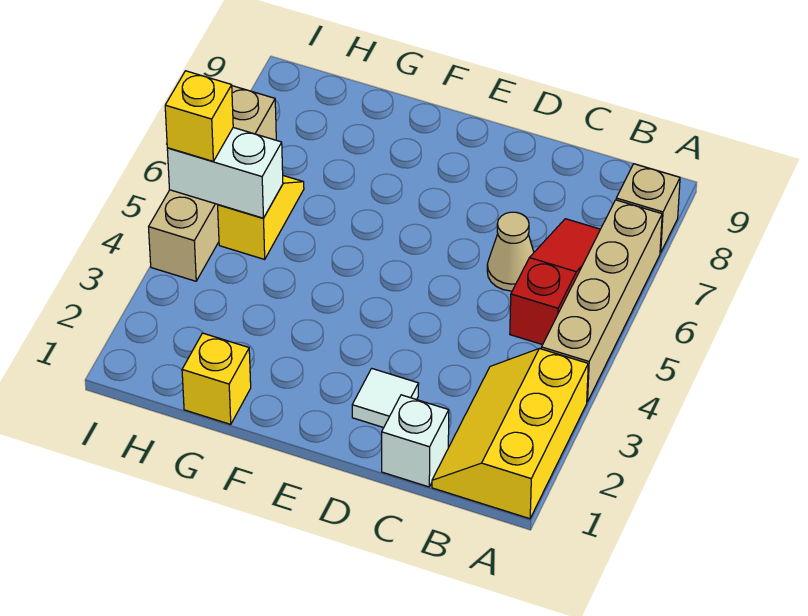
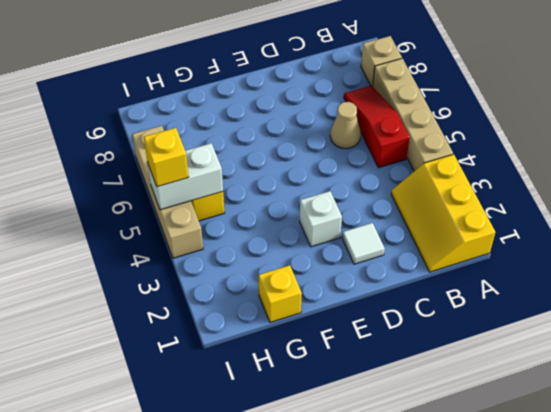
white brick C1 level 1 -> white brick E3 level 1

